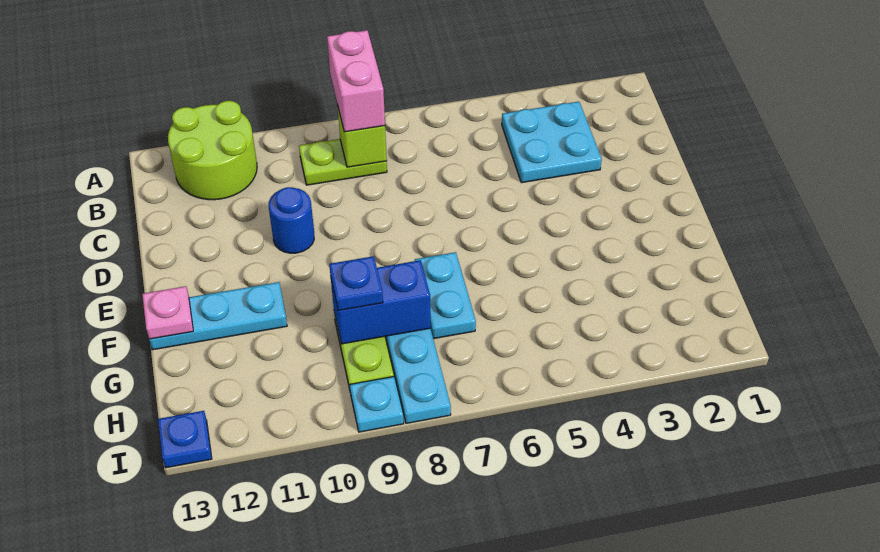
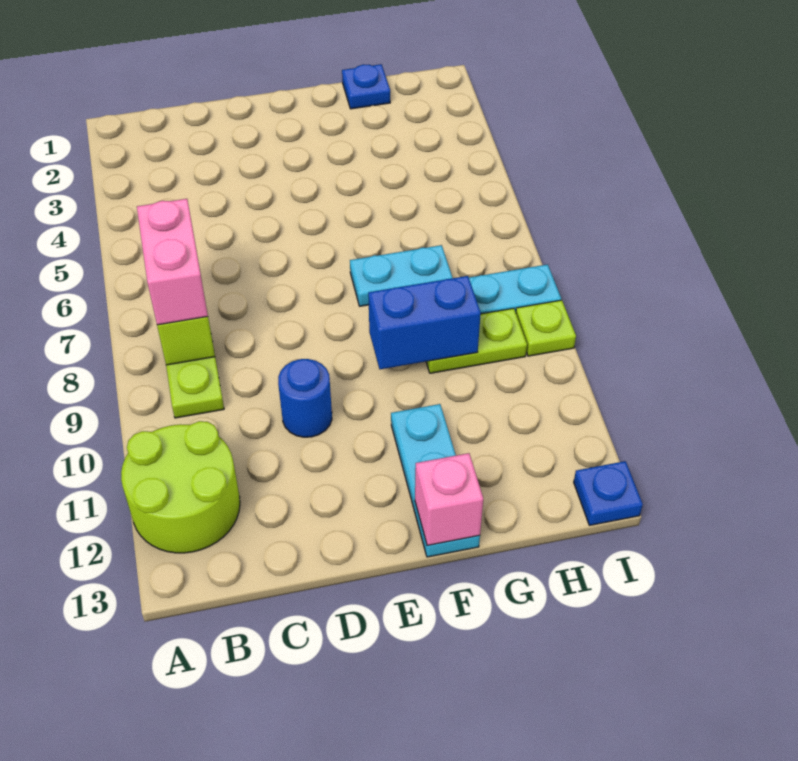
pink brick A8:B8 level 3 -> pink brick B7:B8 level 3
cyan plate B3:C4 level 1 -> none
pink plate F13 level 2 -> pink brick F13 level 2
blue brick G8:G9 level 2 -> blue brick F9:G9 level 2
blue plate G9 level 3 -> blue plate G1 level 1
cyan plate I9 level 1 -> lime plate I9 level 1

